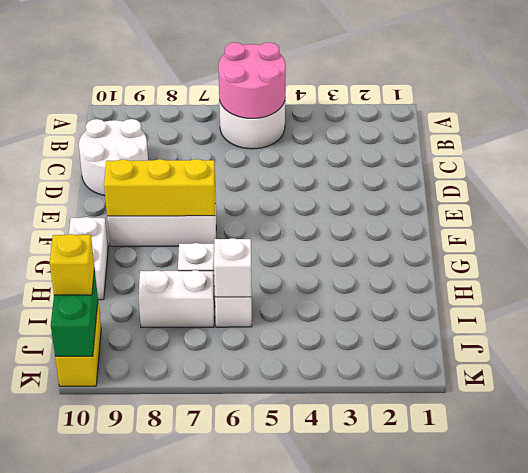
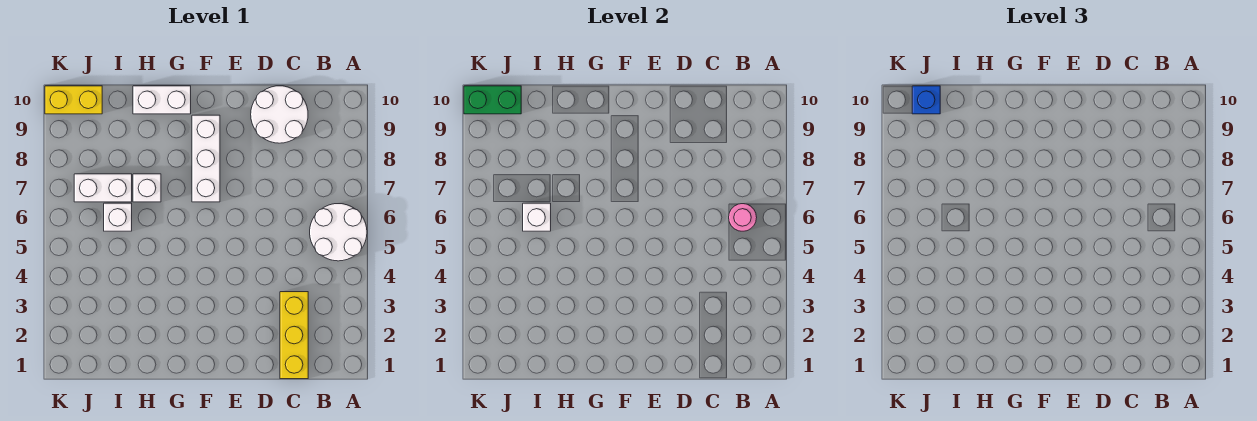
pink round brick A5:B6 level 2 -> pink round brick B6 level 2
yellow brick F7:F9 level 2 -> yellow brick C1:C3 level 1
white brick I7:I8 level 1 -> white brick I7:J7 level 1
yellow brick J10 level 3 -> blue brick J10 level 3

